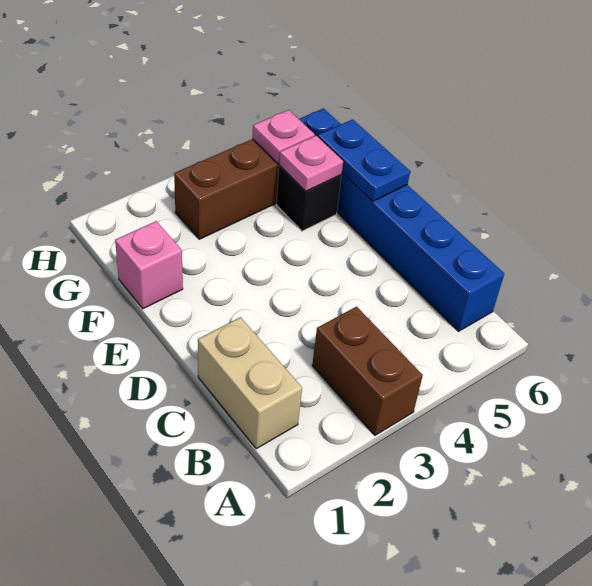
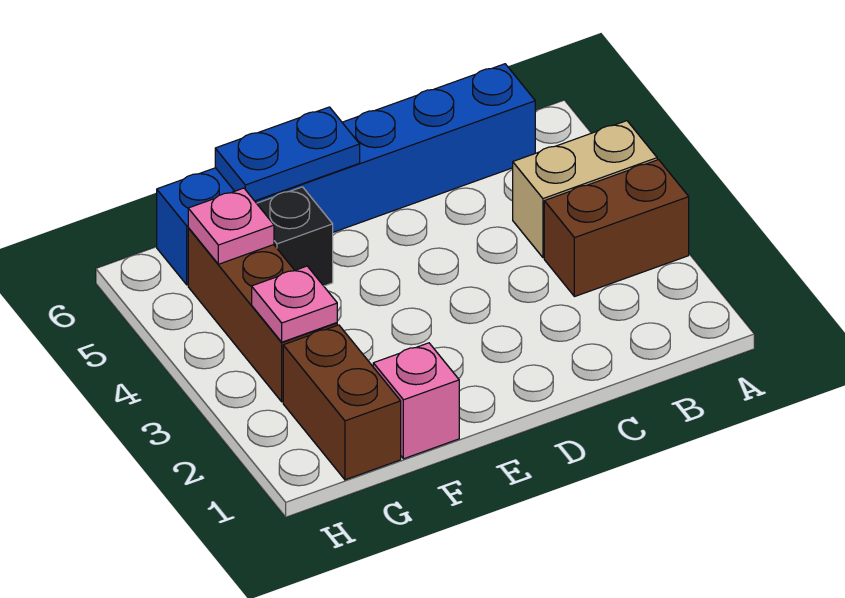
tan brick B1:C1 level 1 -> tan brick A4:B4 level 1
pink plate F5 level 2 -> pink plate G3 level 2
none -> brown brick G1:G2 level 1

